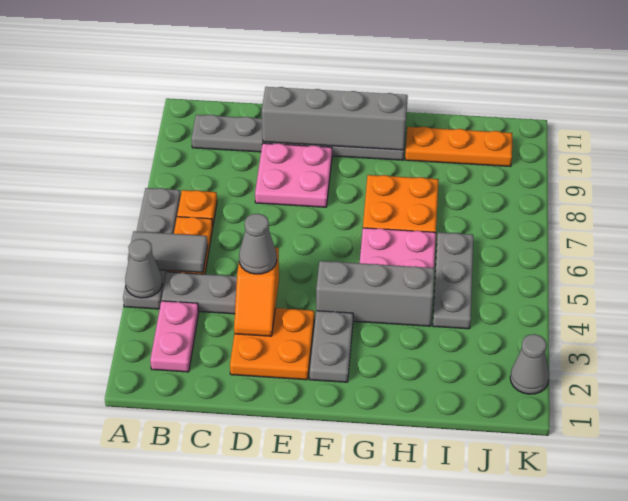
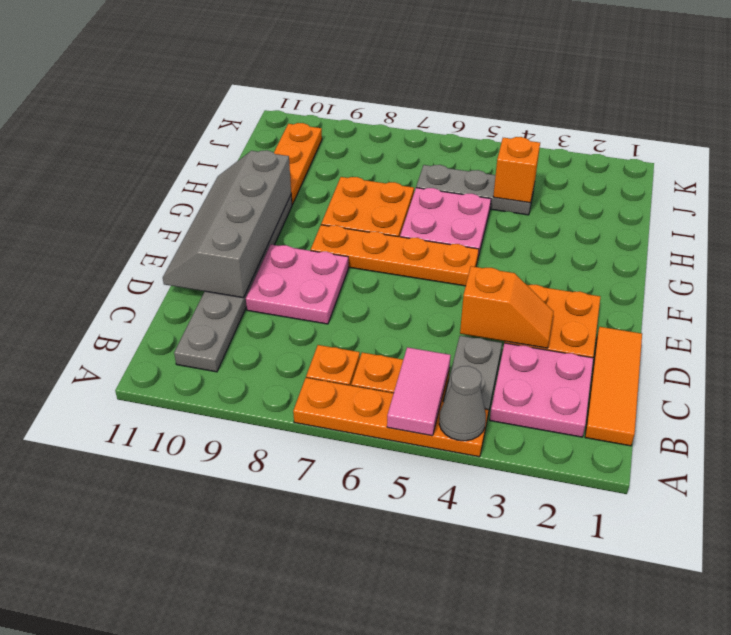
grey plate A4:A7 level 1 -> orange plate A4:A7 level 1
grey tile A5:B5 level 2 -> pink tile A5:B5 level 2
none -> orange tile B1:D1 level 1
pink plate B2:B3 level 1 -> pink plate B2:C3 level 1
grey cone D4 level 3 -> none
grey plate F2:F3 level 1 -> none
grey brick F4:H4 level 1 -> none
none -> orange plate F5:F8 level 1
none -> orange brick I4 level 2
grey cone K2 level 1 -> none

